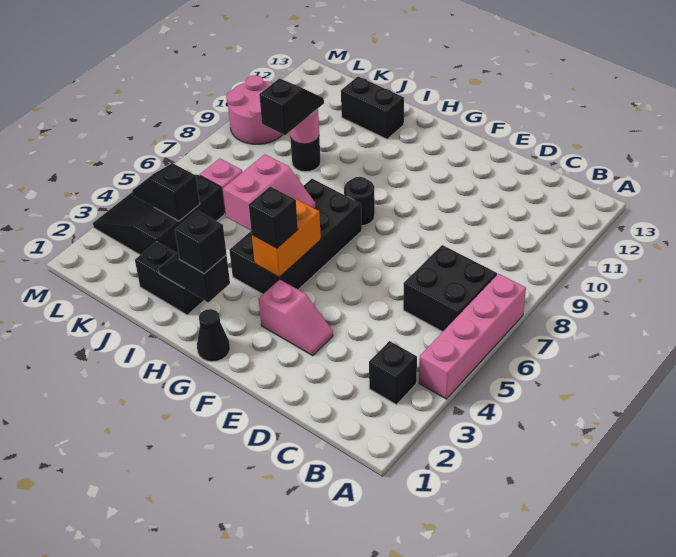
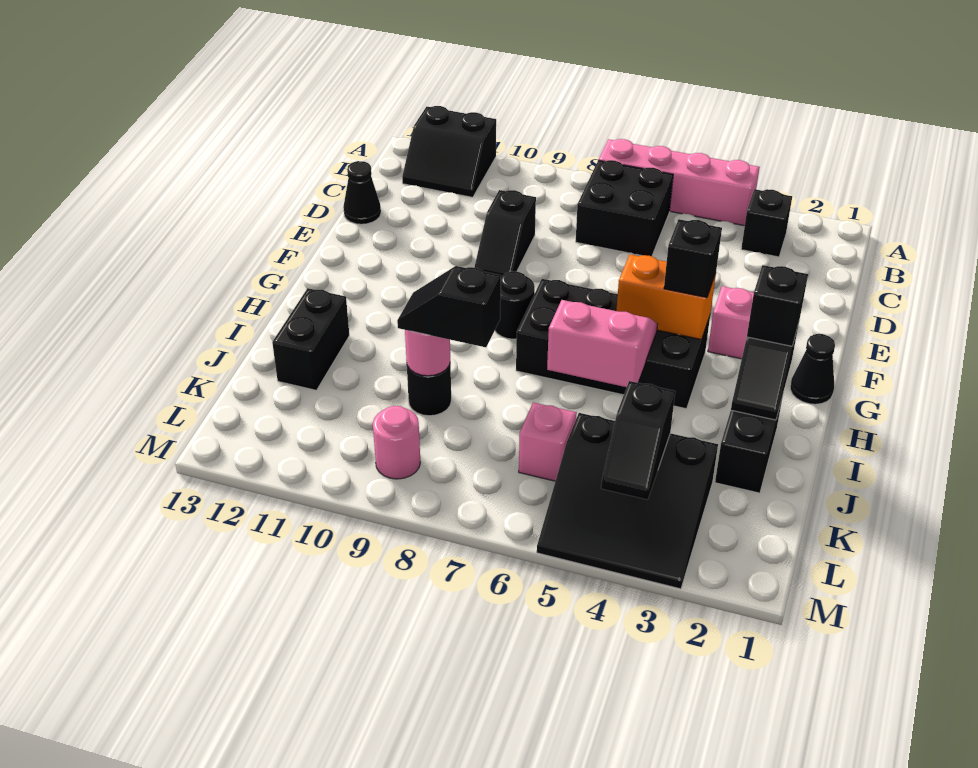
none -> black slope A11:B12 level 1 top A
none -> black slope D9:E9 level 1 top D
none -> black cone D13 level 1
pink round brick L9:M10 level 1 -> pink round brick L9 level 1

